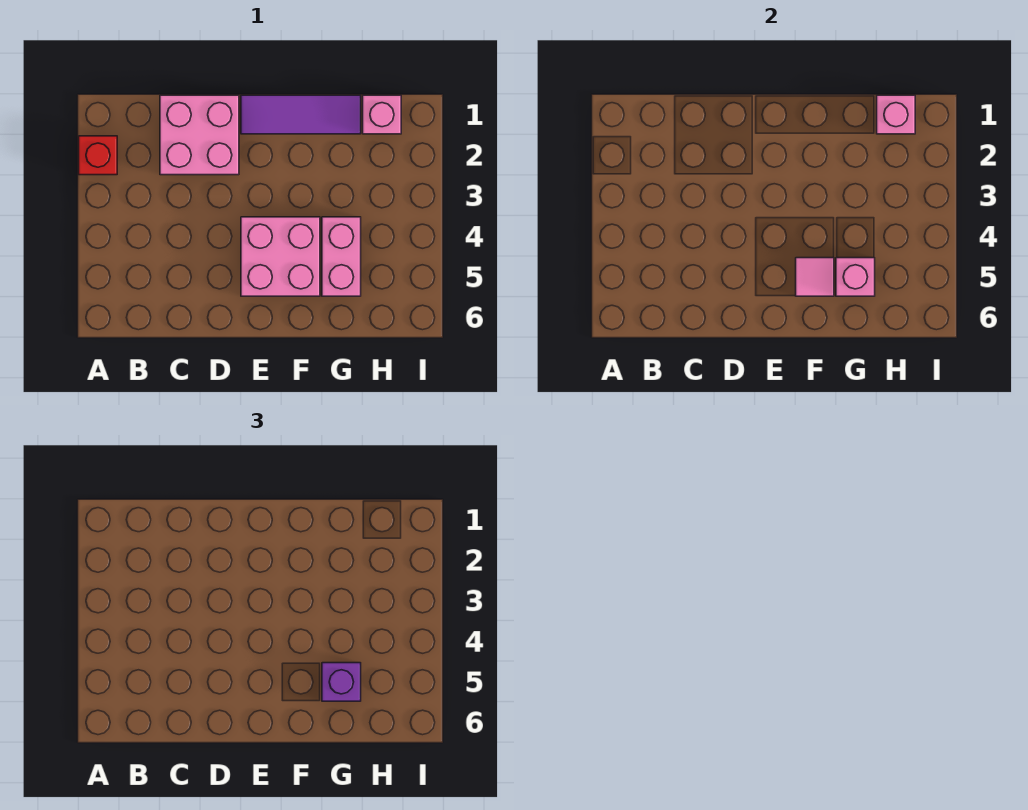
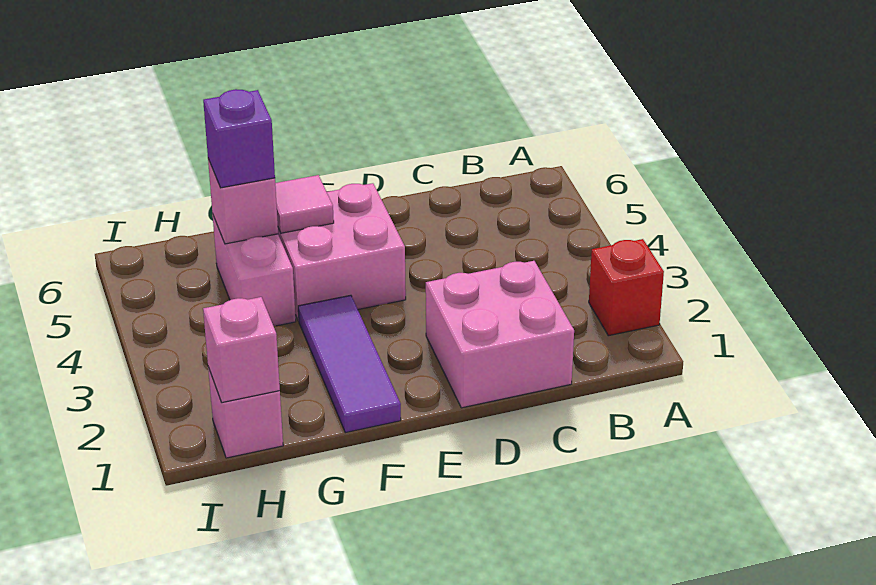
purple tile E1:G1 level 1 -> purple tile F1:F3 level 1

